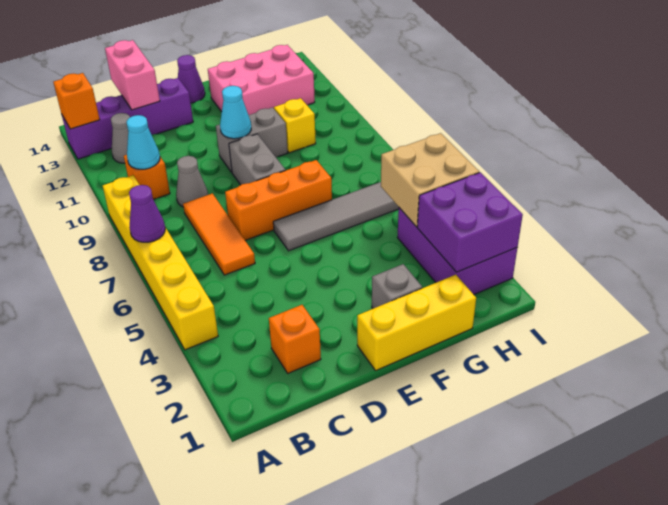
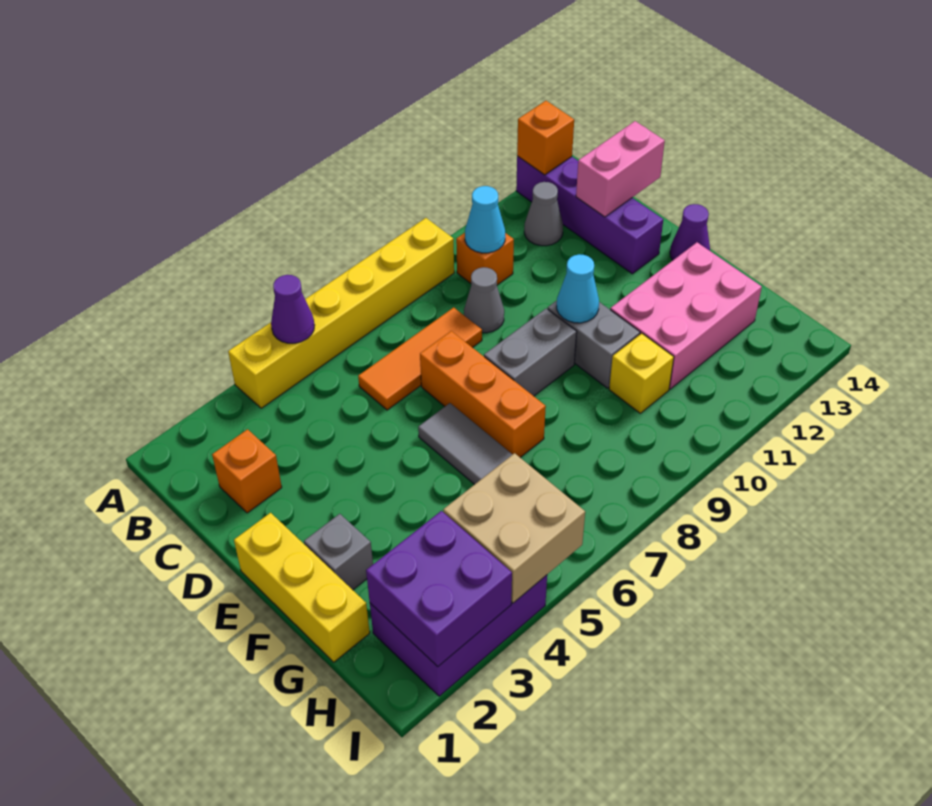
purple cone A7 level 2 -> purple cone A5 level 2
pink brick F12:H13 level 1 -> pink brick F11:G13 level 1

